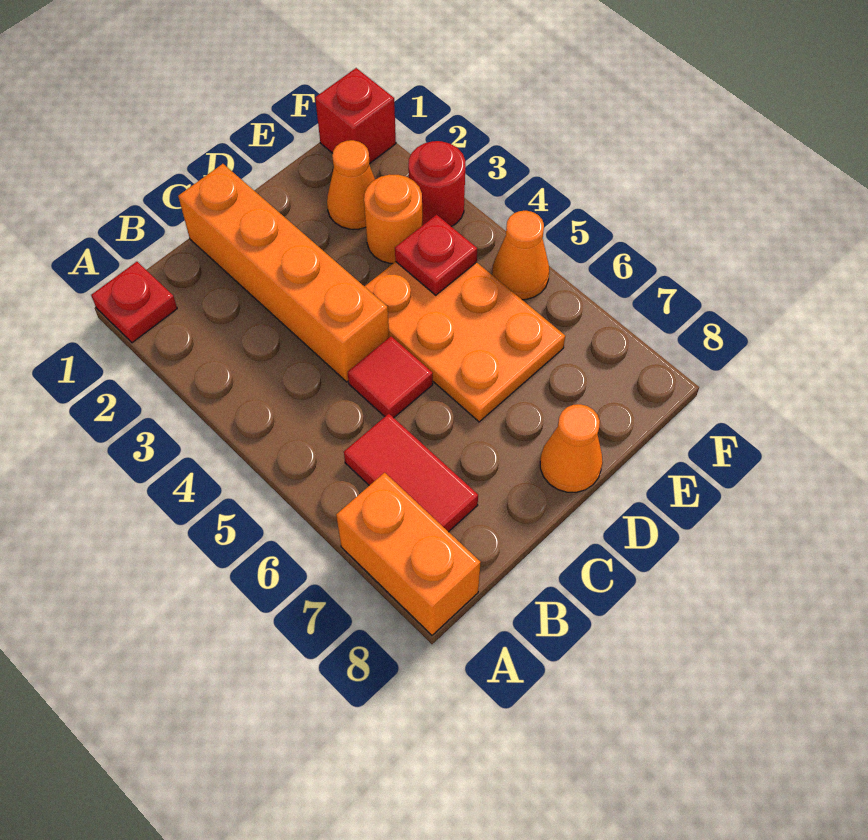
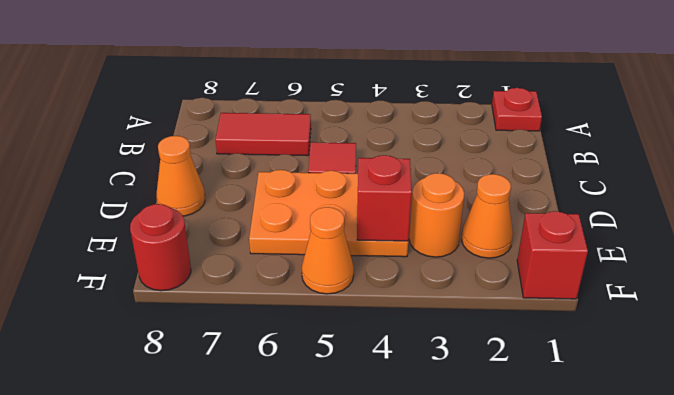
orange brick A7:A8 level 1 -> none
orange brick C1:C4 level 1 -> none
red plate E4 level 2 -> red brick E4 level 2
red round brick F3 level 1 -> red round brick F8 level 1

